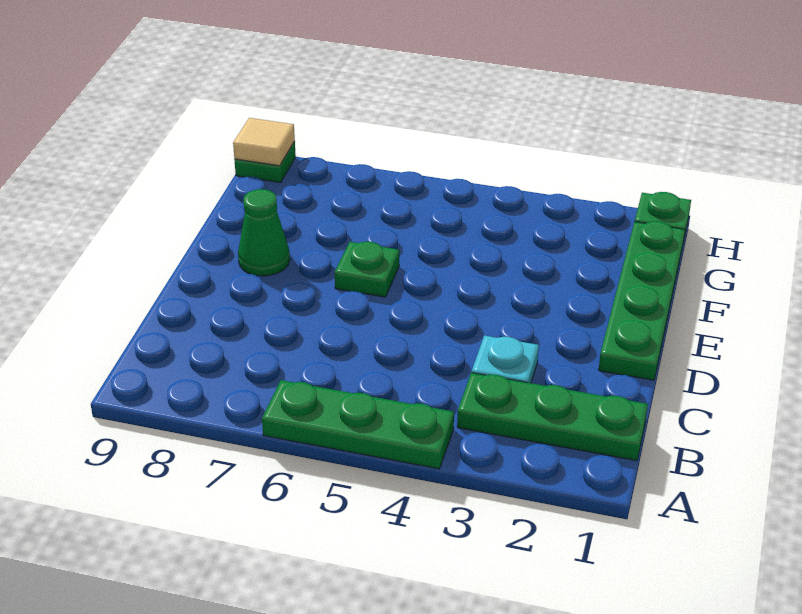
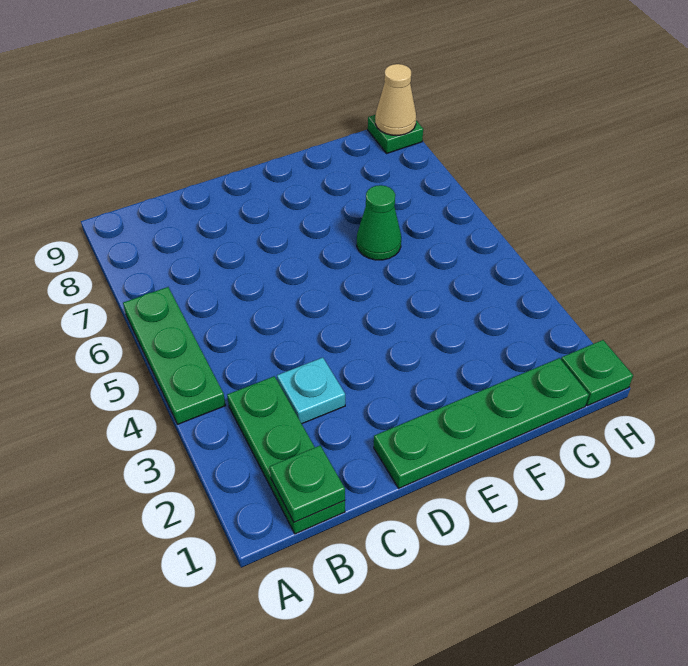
green plate E6 level 1 -> green plate B1 level 2
green cone E8 level 1 -> green cone F6 level 1
tan tile H9 level 2 -> tan cone H9 level 2

